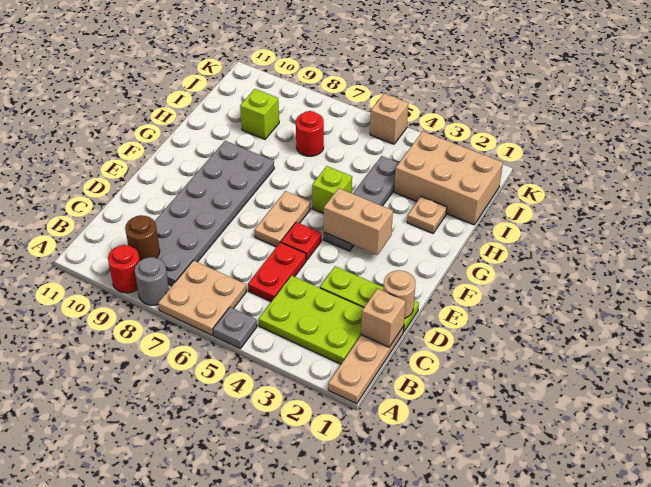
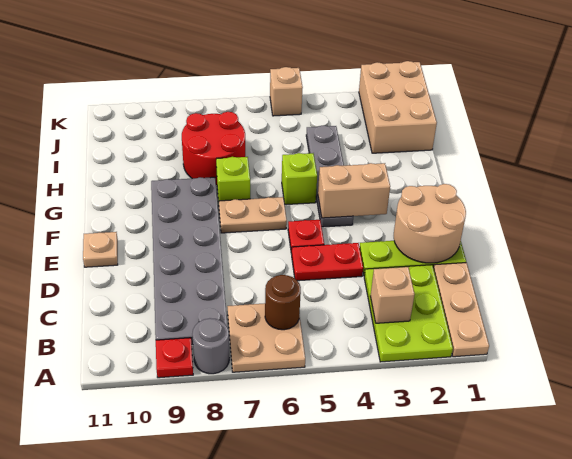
grey plate A5 level 1 -> none
red round brick A9 level 1 -> red plate A9 level 1
lime plate B2:C4 level 1 -> lime plate A2:C3 level 1
brown round brick B9 level 2 -> brown round brick B6 level 2
tan brick C1 level 2 -> tan brick B3 level 2
red plate C5:D5 level 1 -> red plate D4:D5 level 1
tan round brick D1 level 2 -> tan round brick D1:E2 level 2
tan plate E6:F6 level 1 -> tan plate F6:F7 level 1
tan plate H2 level 1 -> tan plate E11 level 1
tan brick I1:J3 level 1 -> tan brick I1:K2 level 1
red round brick I7 level 1 -> red round brick H7:I8 level 1
lime brick I9 level 1 -> lime brick G7 level 1

